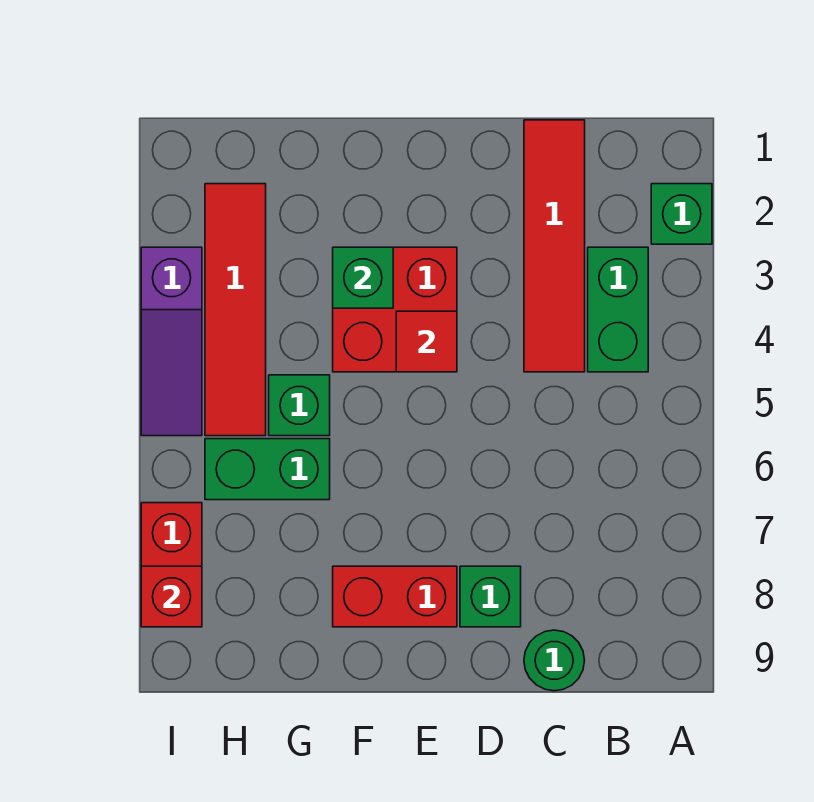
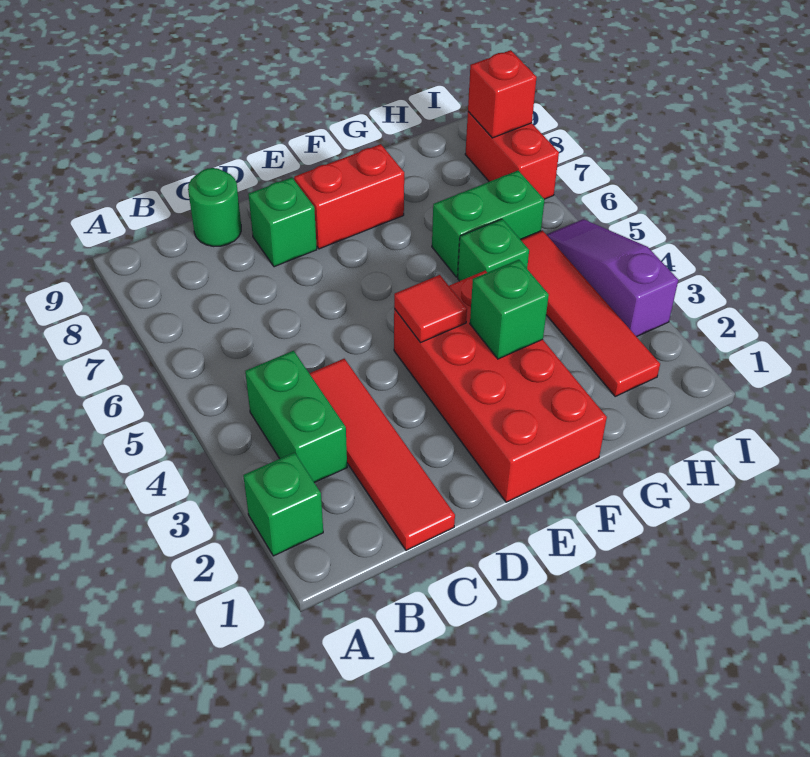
red brick E3:F4 level 1 -> red brick E1:F4 level 1

